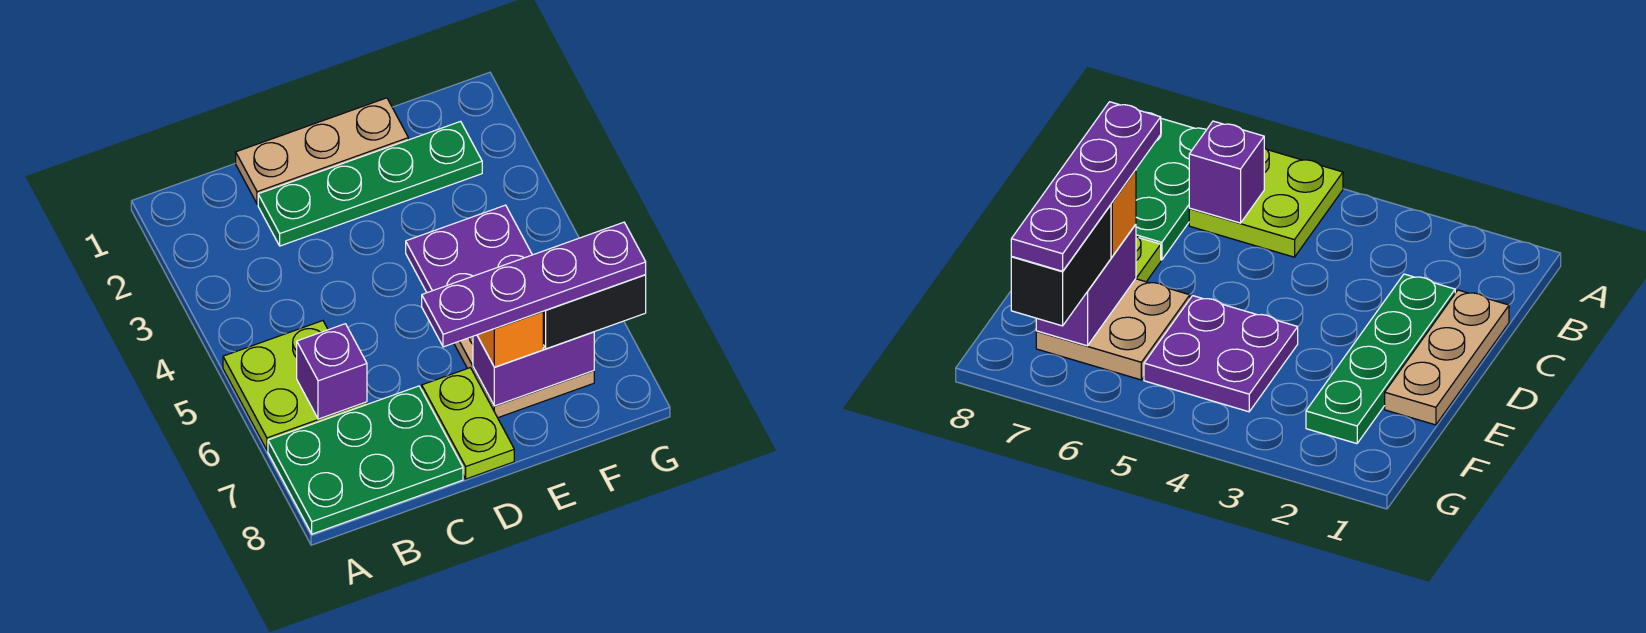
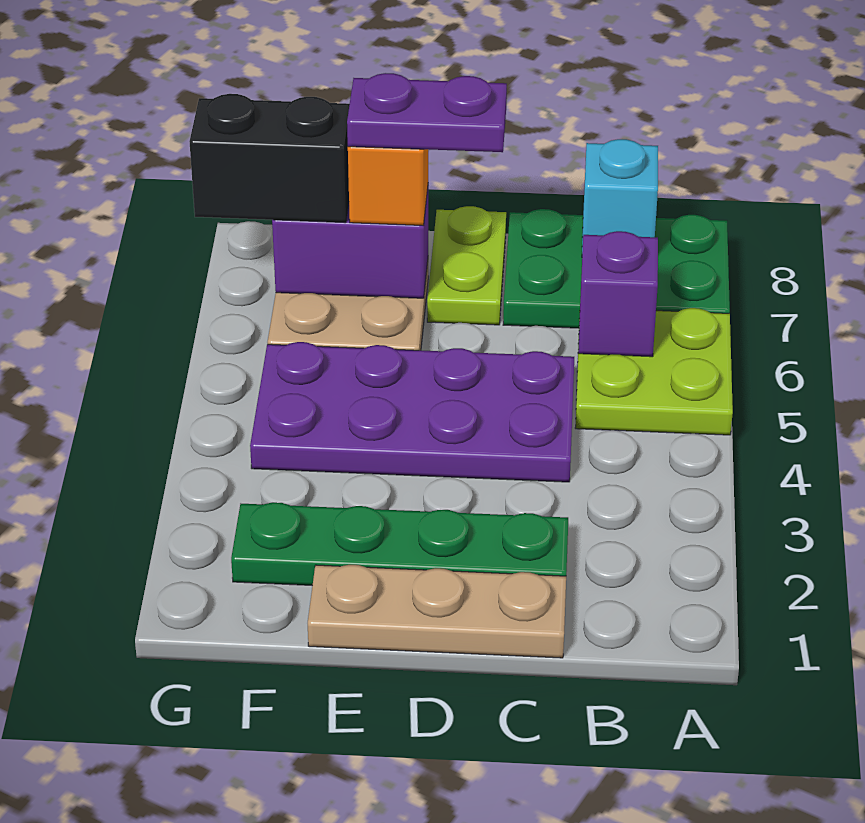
none -> cyan brick B8 level 2
purple plate D7:G7 level 4 -> purple plate D7:E7 level 4
purple plate E4:F5 level 1 -> purple plate C4:F5 level 1

